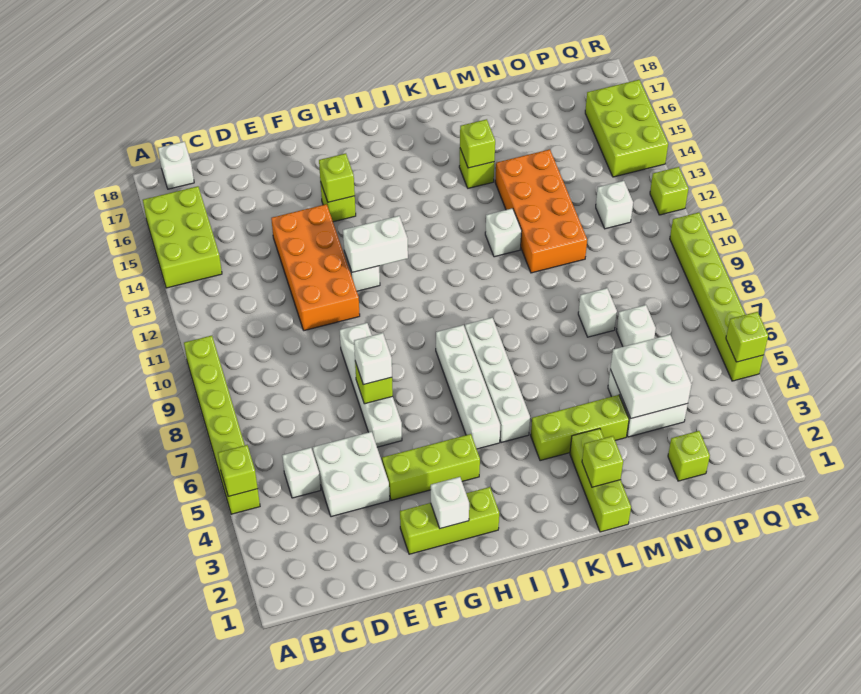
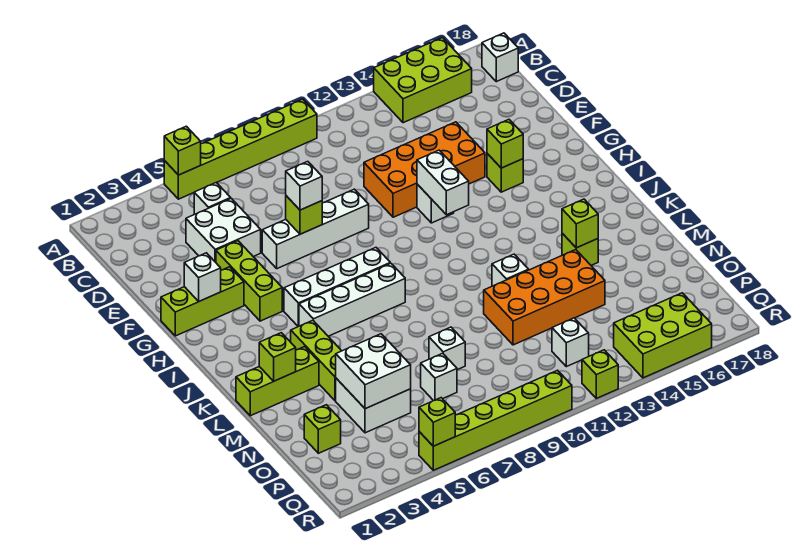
lime brick F2:H2 level 1 -> lime brick G1:G3 level 1

